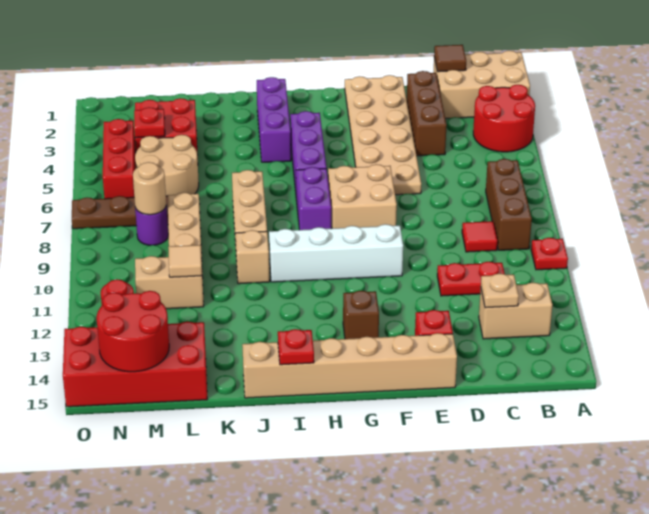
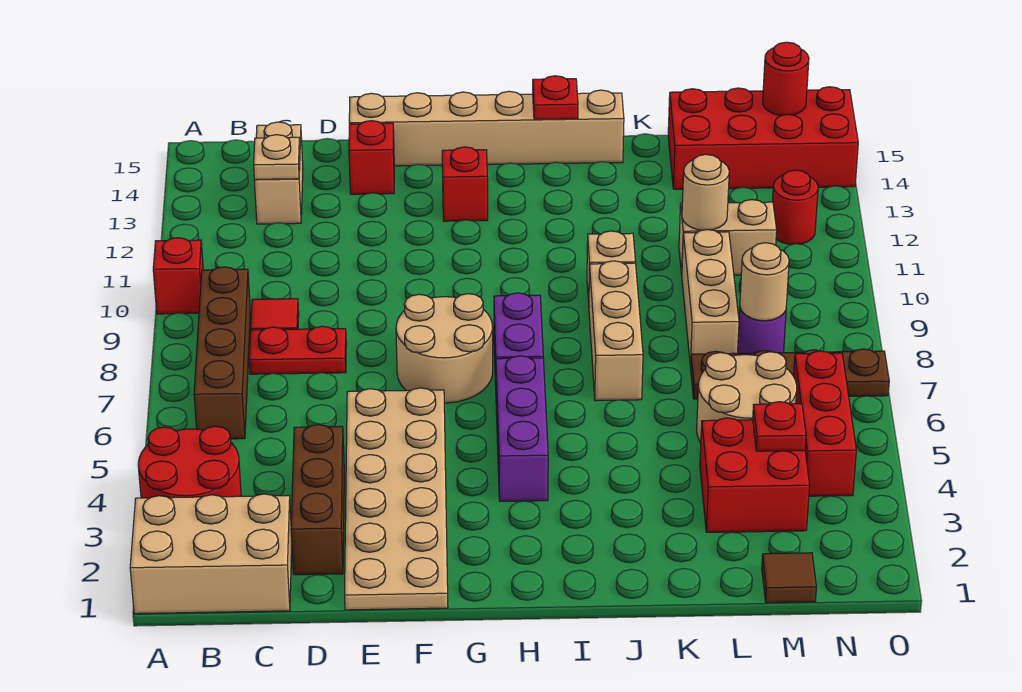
red plate A10 level 1 -> red brick A10 level 1
brown brick B7:B9 level 1 -> brown brick B6:B9 level 1
tan brick B13:C13 level 1 -> tan brick C13:C14 level 1
brown tile C1 level 2 -> brown tile M1 level 1
red plate C11:D11 level 1 -> red plate C8:D8 level 1
tan brick F7:G8 level 1 -> tan round brick F7:G8 level 1
white brick F10:I10 level 1 -> none
brown brick G13 level 1 -> red brick G13 level 1
purple brick I2:I4 level 1 -> none
tan tile L11 level 2 -> tan round brick L11 level 2
red round brick M14:N15 level 2 -> red round brick N15 level 2

